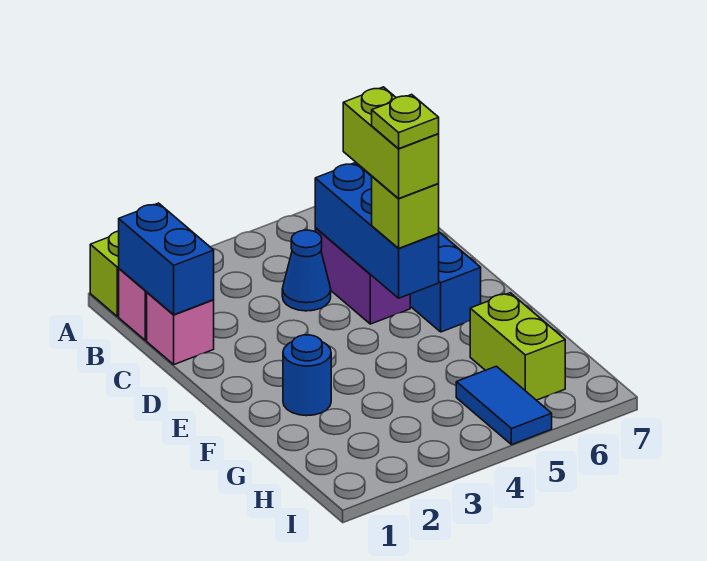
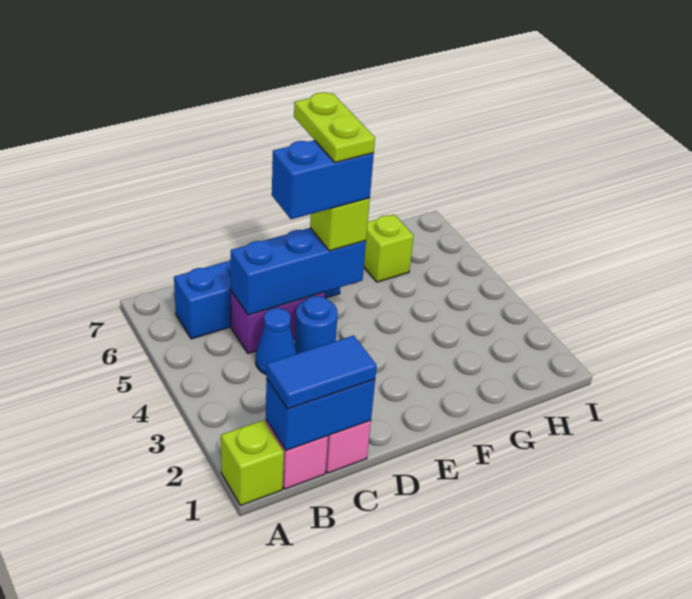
lime brick D5:E5 level 4 -> blue brick D5:E5 level 4
lime plate E5 level 5 -> lime plate E5:E6 level 5
blue round brick F2 level 1 -> blue round brick D4 level 1
lime brick G6:H6 level 1 -> lime brick G6 level 1
blue tile H5:I5 level 1 -> blue tile B1:C1 level 3

